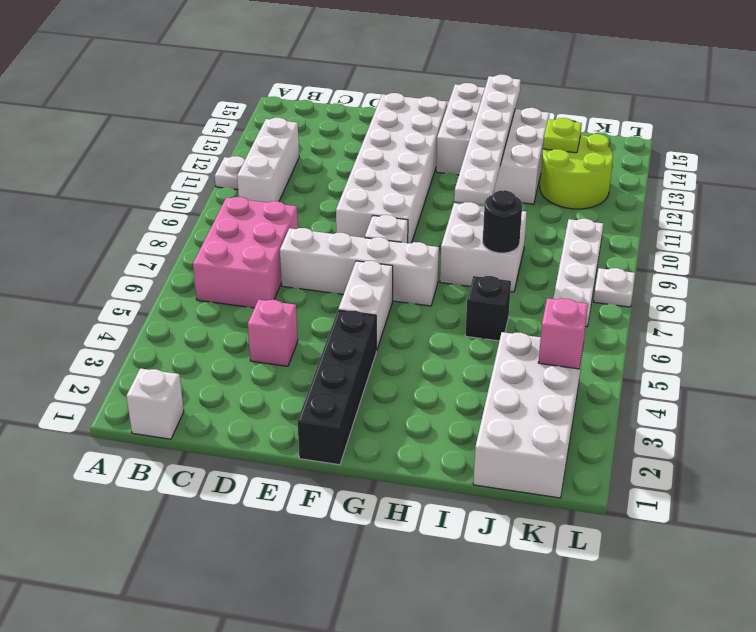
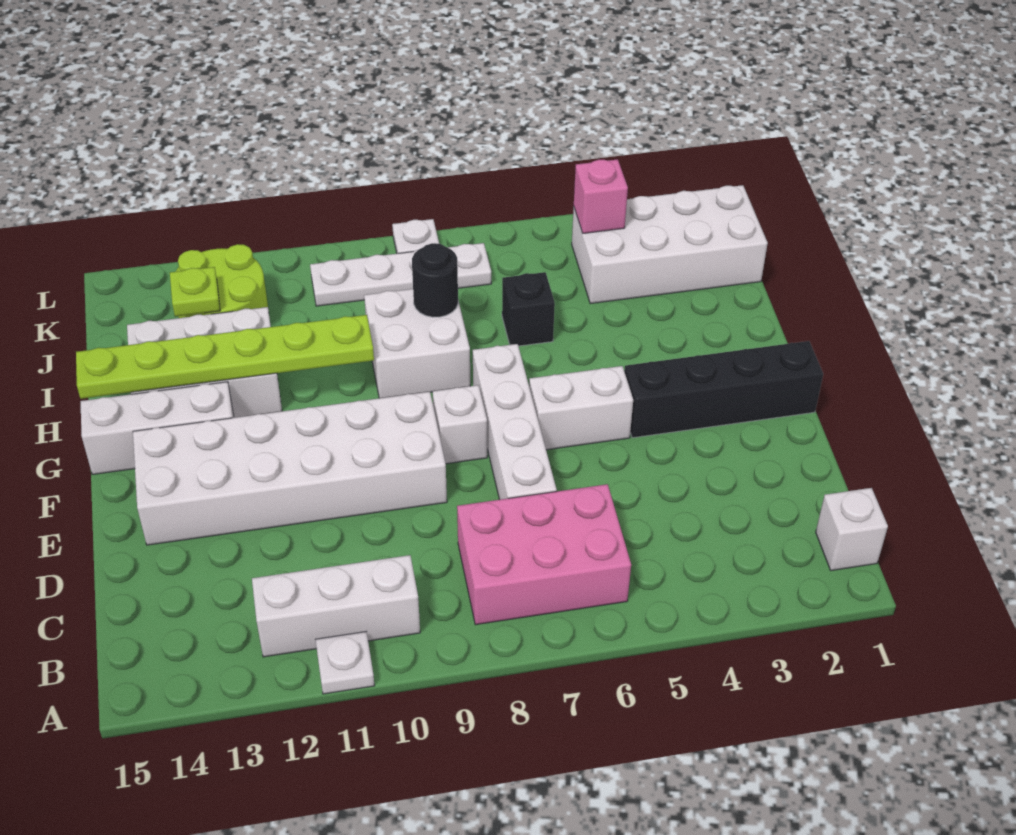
pink brick D4 level 1 -> none
white plate H10:H15 level 2 -> lime plate H10:H15 level 2

